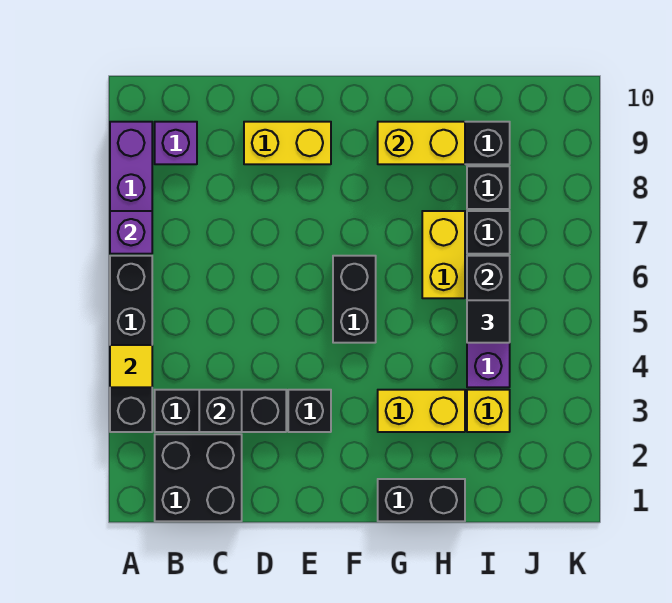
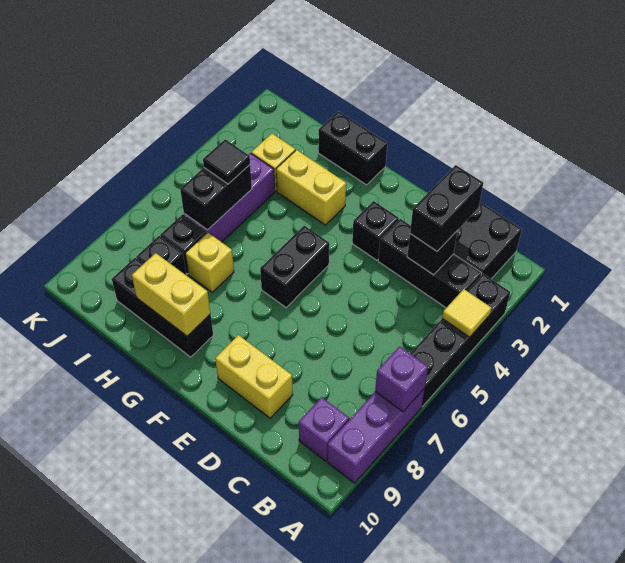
none -> black brick C2:C3 level 3
yellow brick H6:H7 level 1 -> yellow brick H7 level 1

